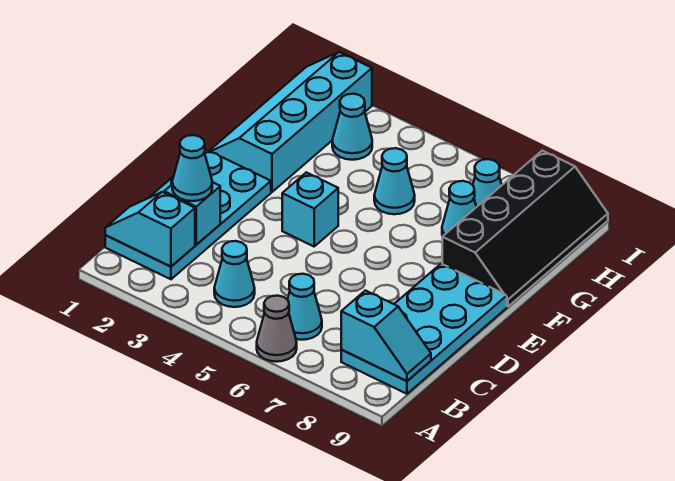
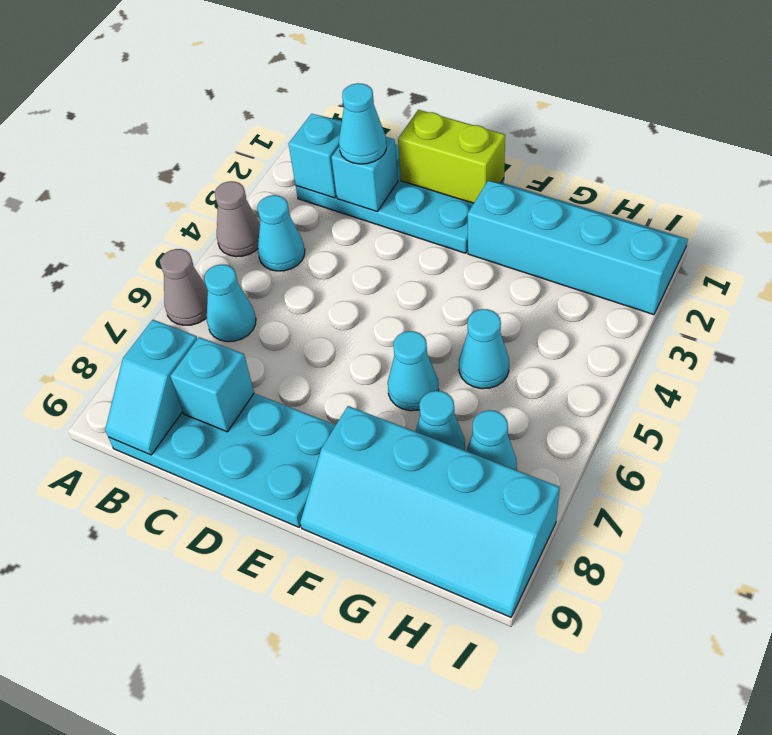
none -> grey cone A4 level 1
none -> lime brick D1:E1 level 2
cyan brick E4 level 1 -> cyan brick C8 level 2
black slope F8:I9 level 1 top 8 -> cyan slope F8:I9 level 1 top 8
cyan cone H3 level 1 -> cyan cone F6 level 1

